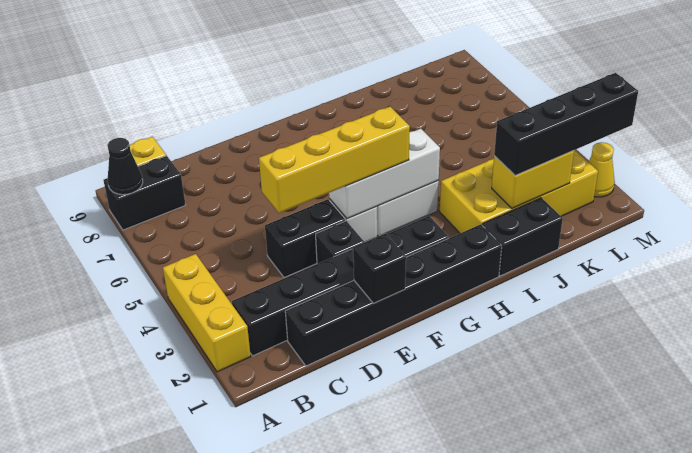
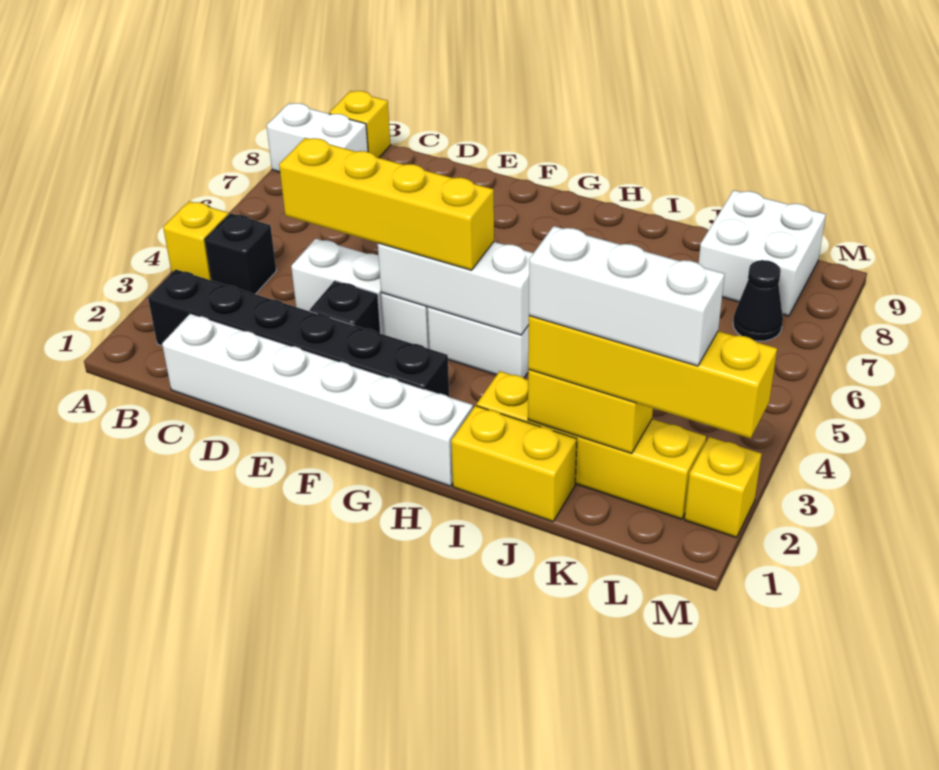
yellow brick A2:A4 level 1 -> yellow brick A4 level 1
black brick A8:B8 level 1 -> white brick A8:B8 level 1
black cone A8 level 2 -> black cone L7 level 1
black brick C1:H1 level 1 -> white brick C1:H1 level 1
black brick D4:E4 level 1 -> white brick D4:E4 level 1
black brick E1 level 2 -> black brick B4 level 1
black brick I1:J1 level 1 -> yellow brick I1:J1 level 1
yellow brick I2:L3 level 1 -> yellow brick I2:L2 level 1
black brick J2:M2 level 3 -> yellow brick J2:M2 level 3
none -> white brick J2:L2 level 4
none -> white brick K8:L9 level 1
yellow cone M2 level 1 -> yellow brick M2 level 1

